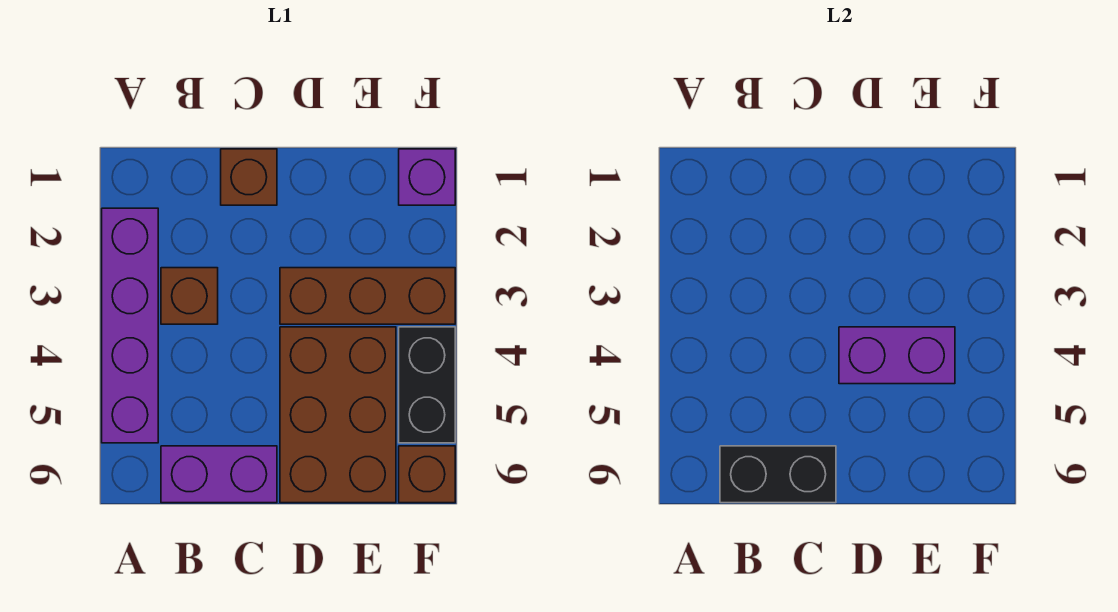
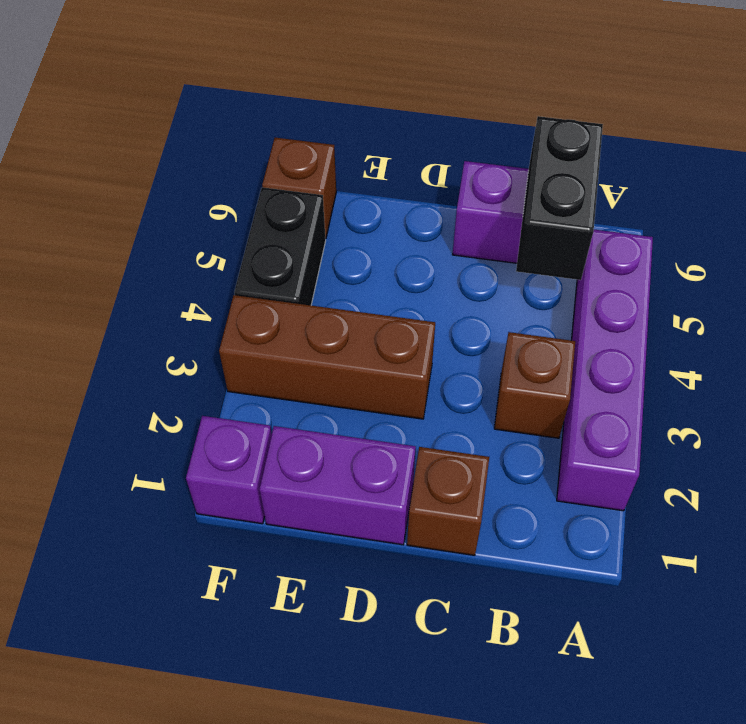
black brick B6:C6 level 2 -> black brick B5:B6 level 2
brown brick D4:E6 level 1 -> none
purple brick D4:E4 level 2 -> purple brick D1:E1 level 1

